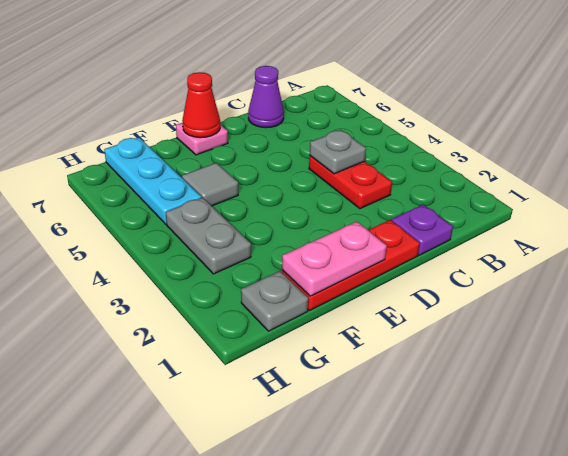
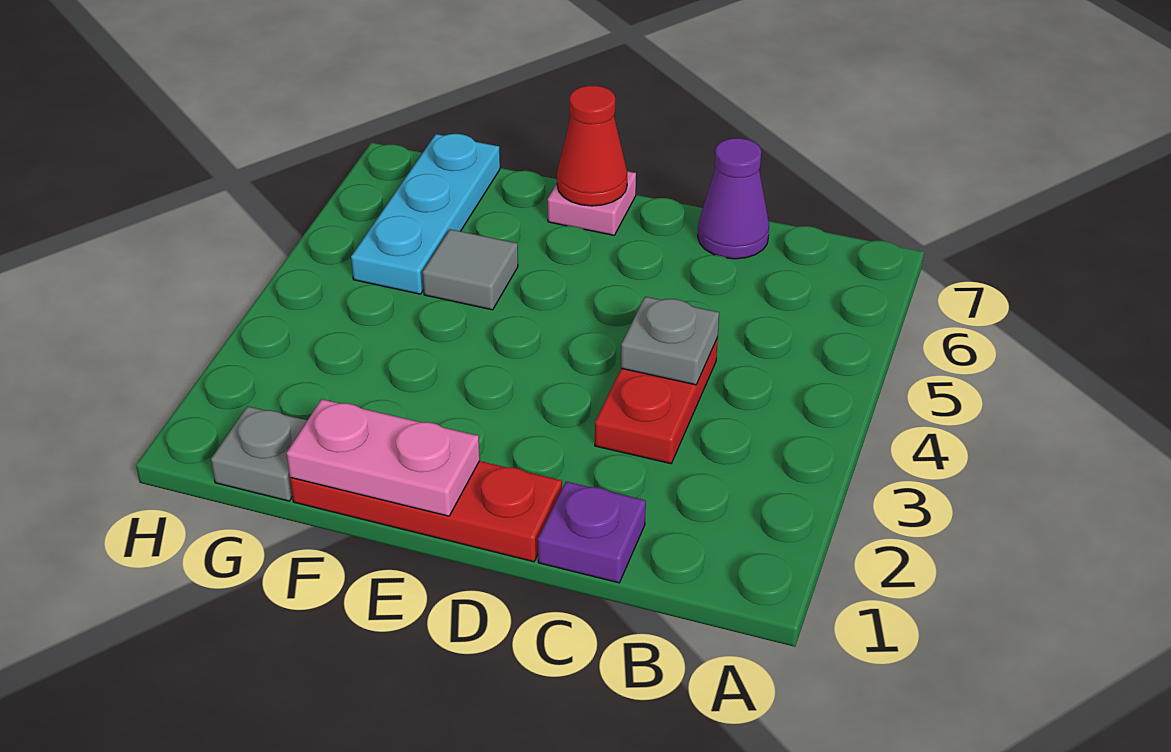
grey plate G3:G4 level 1 -> none

